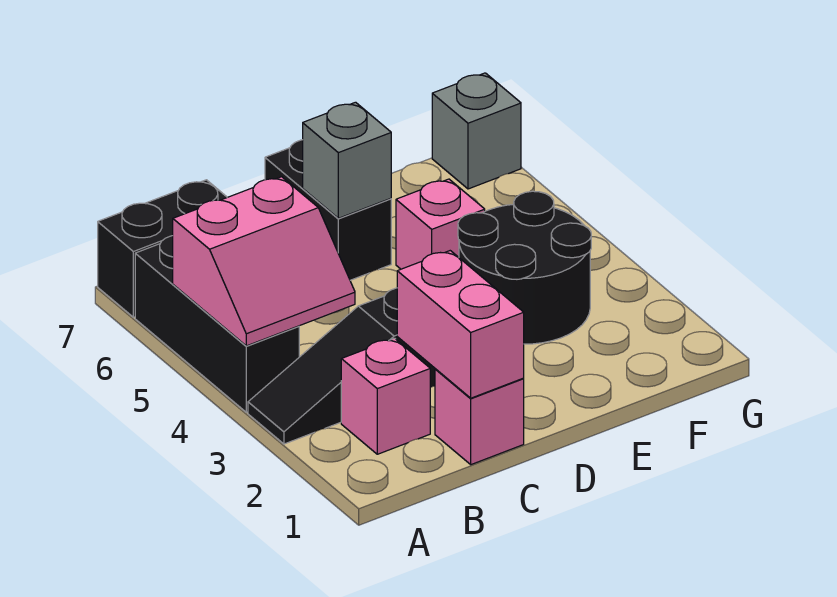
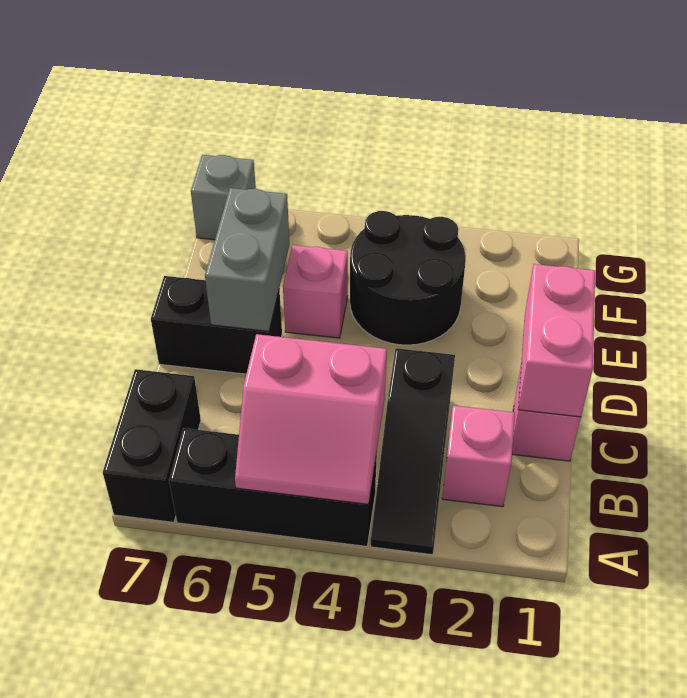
pink slope A4:B5 level 2 top 5 -> pink slope A4:B5 level 2 top B
pink brick C1:C2 level 2 -> pink brick C1:D1 level 2
grey brick D6 level 2 -> grey brick D6:E6 level 2

